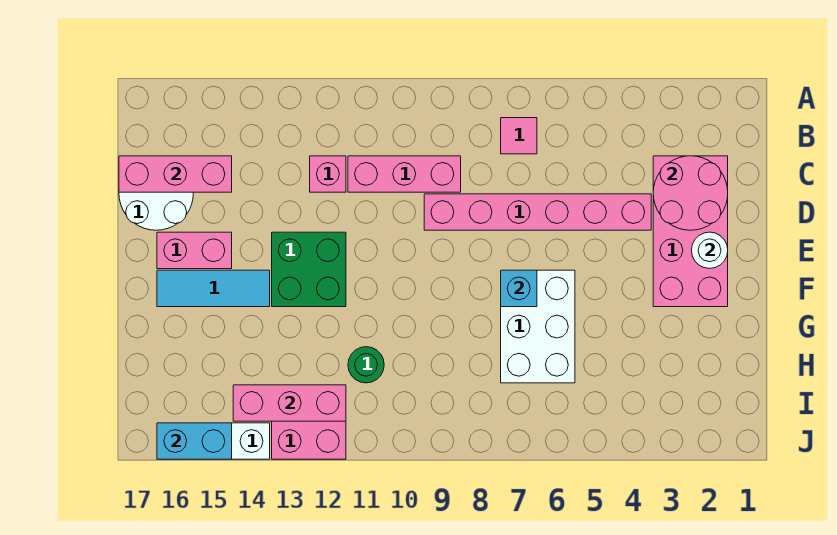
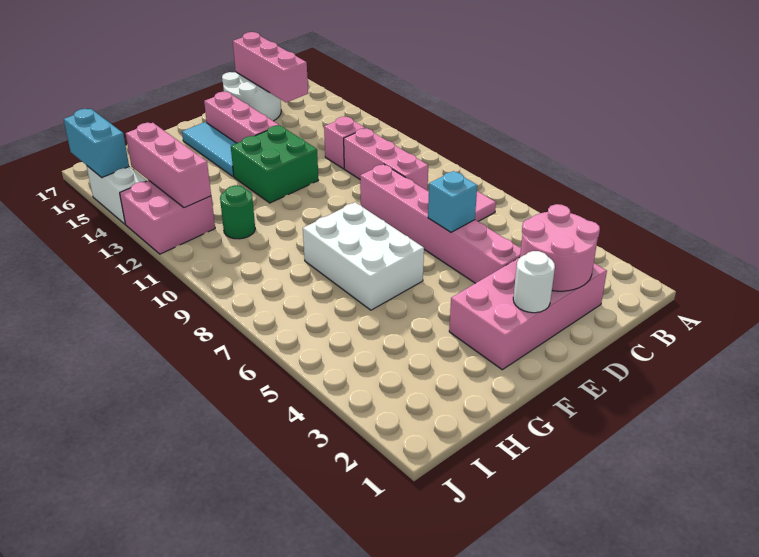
pink brick E15:E16 level 1 -> pink brick E14:E16 level 1
white brick F6:H7 level 1 -> white brick F6:G8 level 1
cyan brick F7 level 2 -> cyan brick D6 level 2

